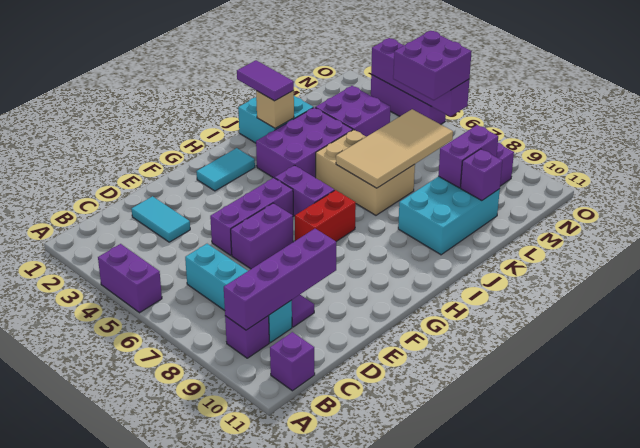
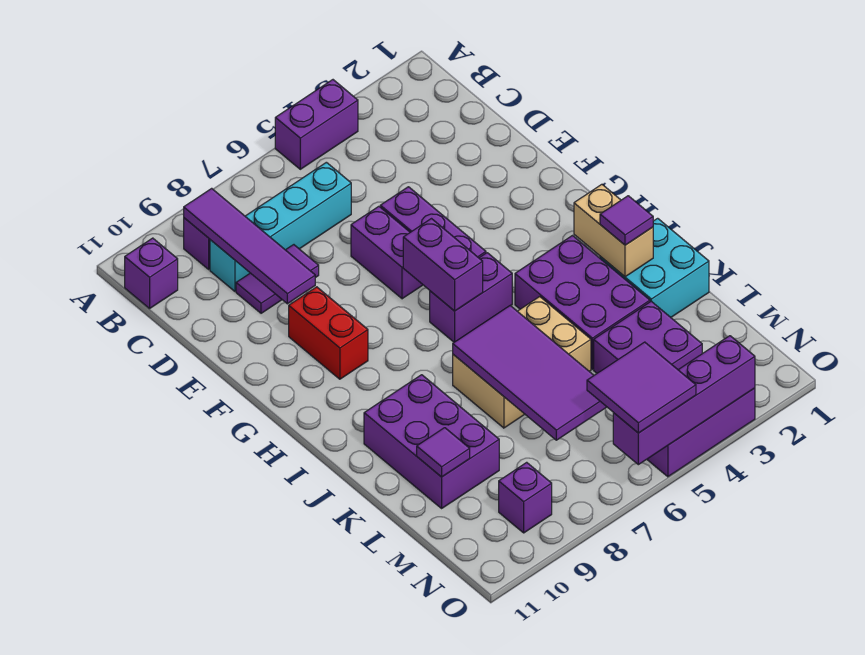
purple brick B9:E9 level 2 -> purple tile B9:E9 level 2
cyan tile D2:D3 level 1 -> none
cyan tile G2:H2 level 1 -> none
red brick G7:H7 level 1 -> red brick F9:G9 level 1
purple tile J1:J2 level 3 -> purple tile J2 level 3
tan brick J2 level 2 -> tan brick I2:J2 level 2
tan tile J6:M7 level 2 -> purple tile J6:M7 level 2
cyan brick J9:L10 level 1 -> purple brick J9:L10 level 1
purple brick L9:M9 level 2 -> purple brick G6:H6 level 2
purple brick L10 level 2 -> purple tile L10 level 2
purple brick N5:O6 level 3 -> purple tile N5:O6 level 3

